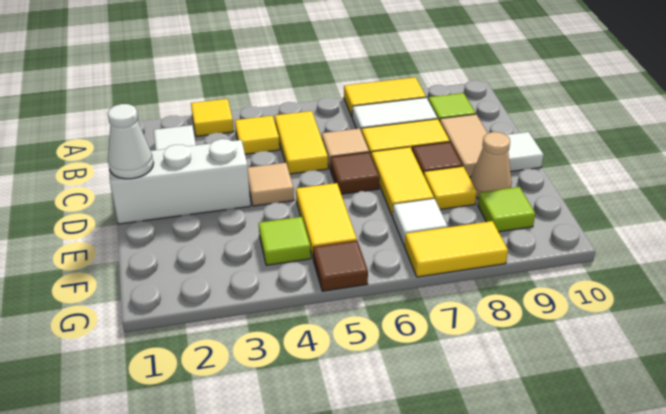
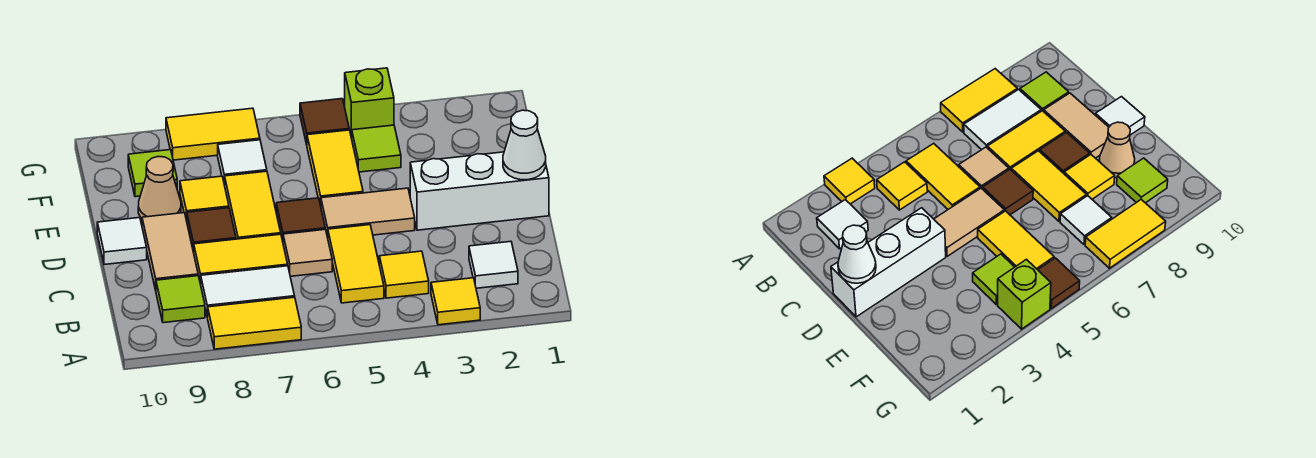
tan tile D4 level 1 -> tan tile D4:D5 level 1
none -> lime brick G4 level 1

